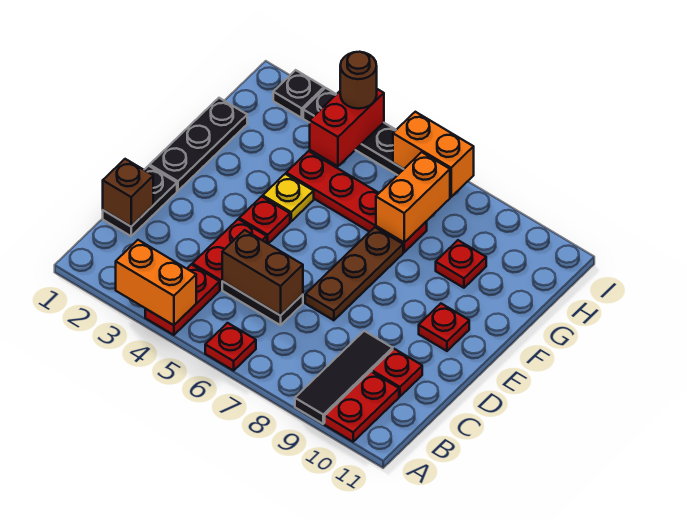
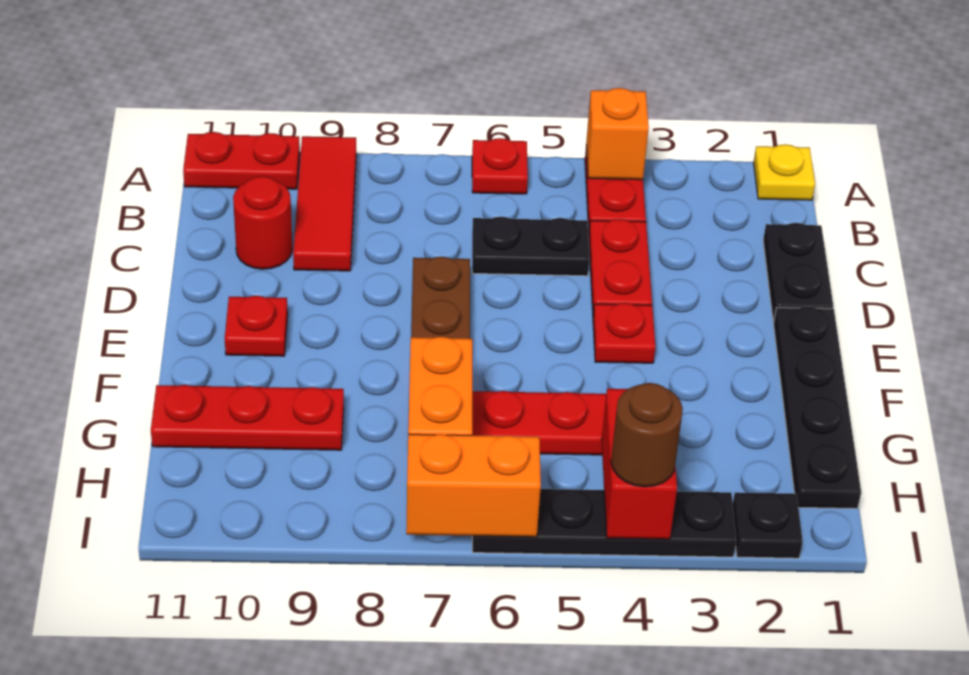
orange brick A3:A4 level 2 -> orange brick A4 level 2
black tile A9:C9 level 1 -> red tile A9:C9 level 1
red plate A10:B10 level 1 -> red plate A10:A11 level 1
brown brick C1 level 2 -> none
brown brick C5:C6 level 2 -> none
red plate C10 level 1 -> red round brick C10 level 1
black plate E1:G1 level 1 -> black plate E1:H1 level 1
yellow plate F4 level 1 -> yellow plate A1 level 1
red plate G9 level 1 -> red plate G9:G11 level 1

